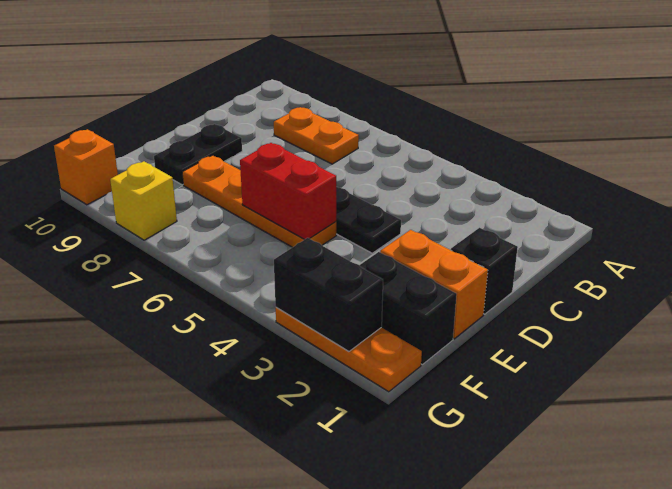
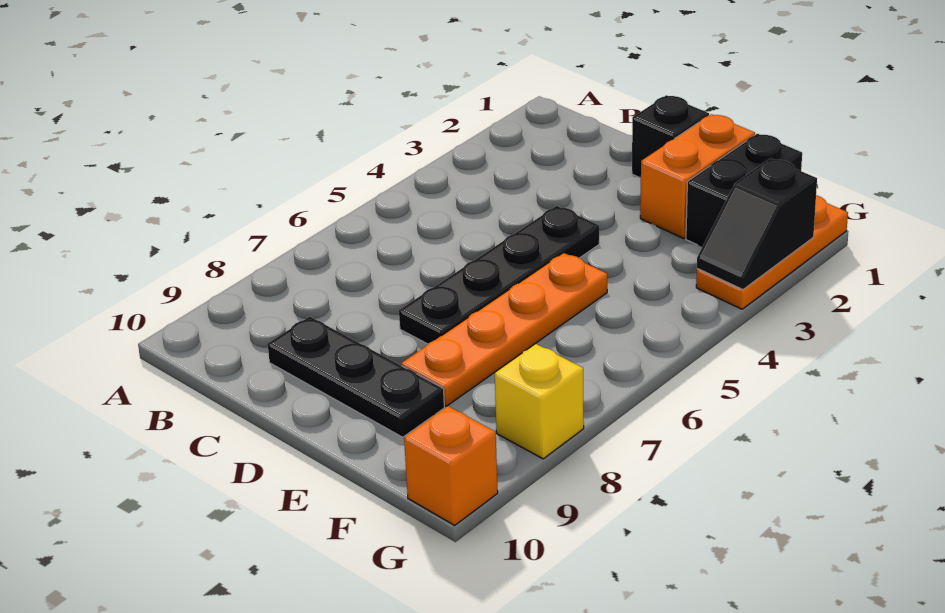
orange plate B7:B8 level 1 -> none
black plate D9:E9 level 1 -> black plate C9:E9 level 1
red brick E5:E6 level 2 -> none
black brick G2:G3 level 2 -> black slope G2:G3 level 2 top 2

